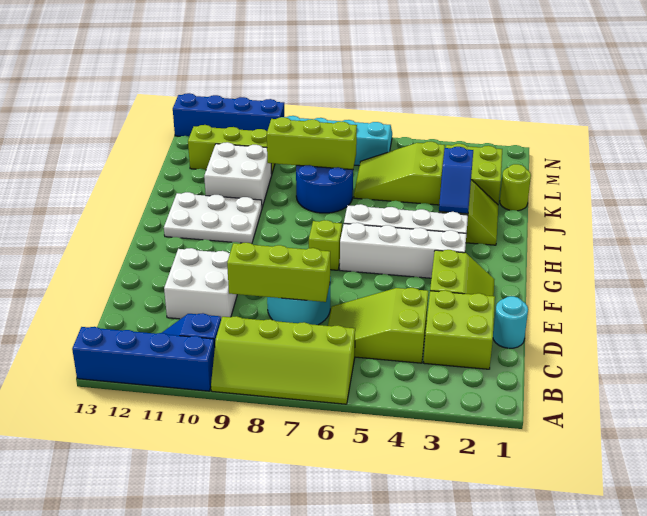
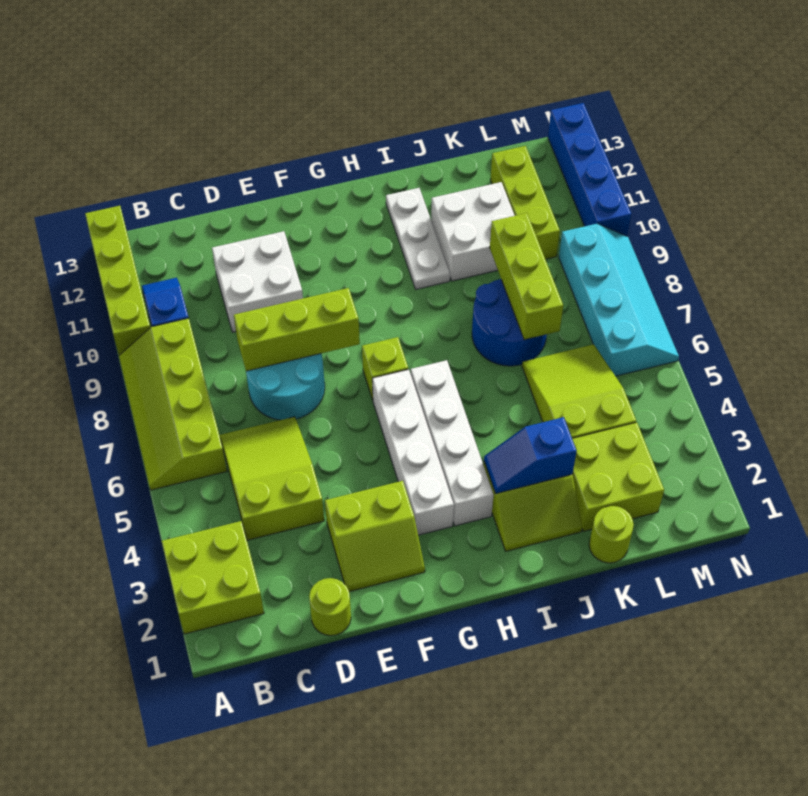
blue brick A10:A13 level 1 -> lime brick A10:A13 level 1
lime brick C2:D3 level 1 -> lime brick A2:B3 level 1
cyan round brick D1 level 1 -> lime round brick D1 level 1
lime brick D7:D9 level 2 -> lime brick D8:F8 level 2
white plate H10:I12 level 1 -> white plate I10:I12 level 1

